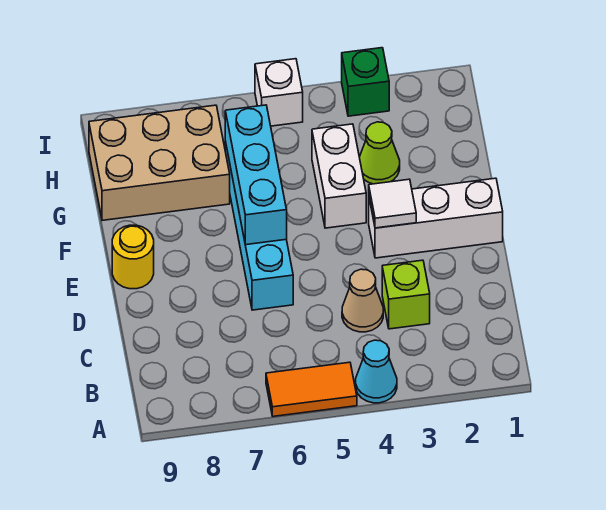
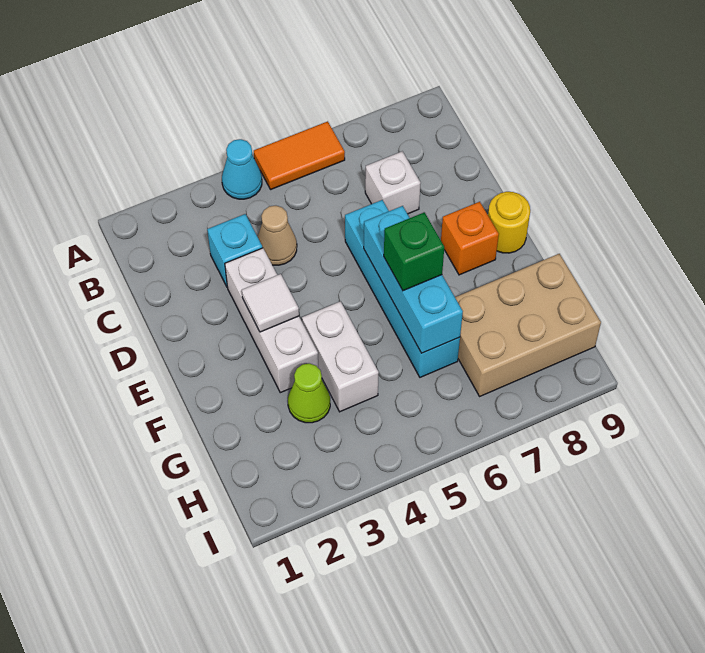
lime brick C3 level 1 -> cyan brick C3 level 1
white brick E1:E3 level 1 -> white brick D3:F3 level 1
none -> orange brick E8 level 1
green brick I3 level 1 -> green brick F6 level 3
white brick I5 level 1 -> white brick C7 level 1

